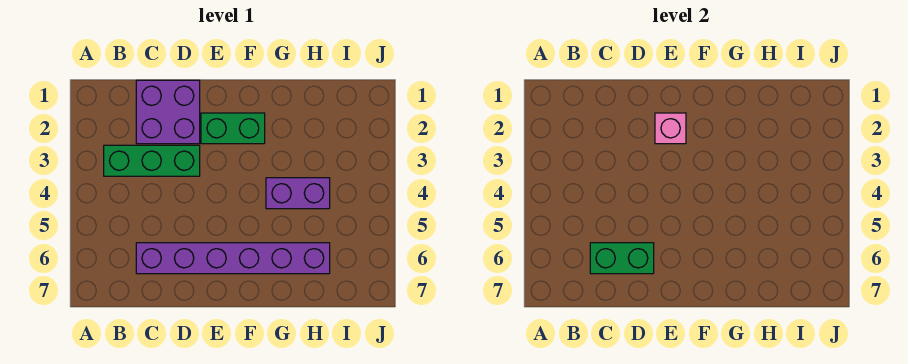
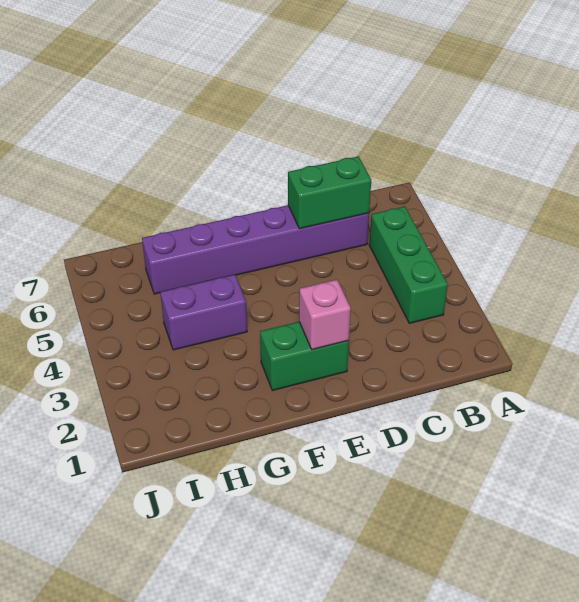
green brick B3:D3 level 1 -> green brick B3:B5 level 1
purple brick C1:D2 level 1 -> none

